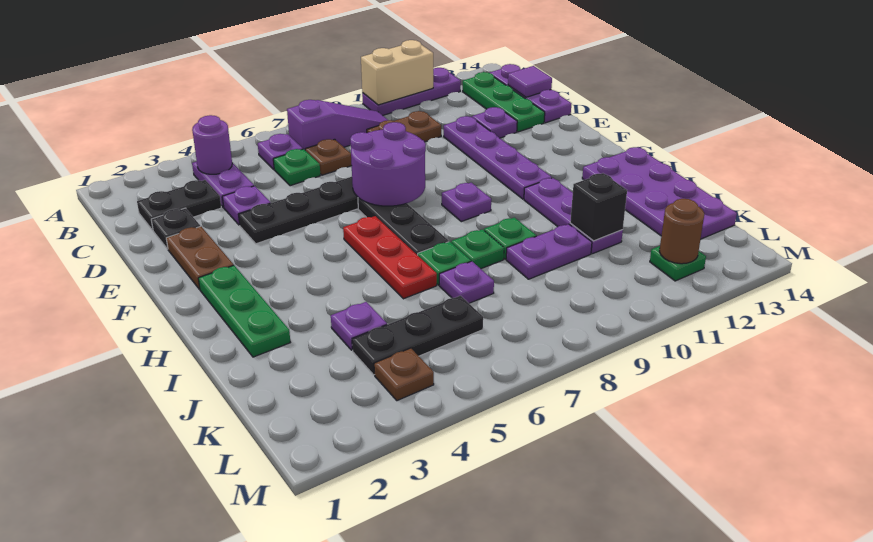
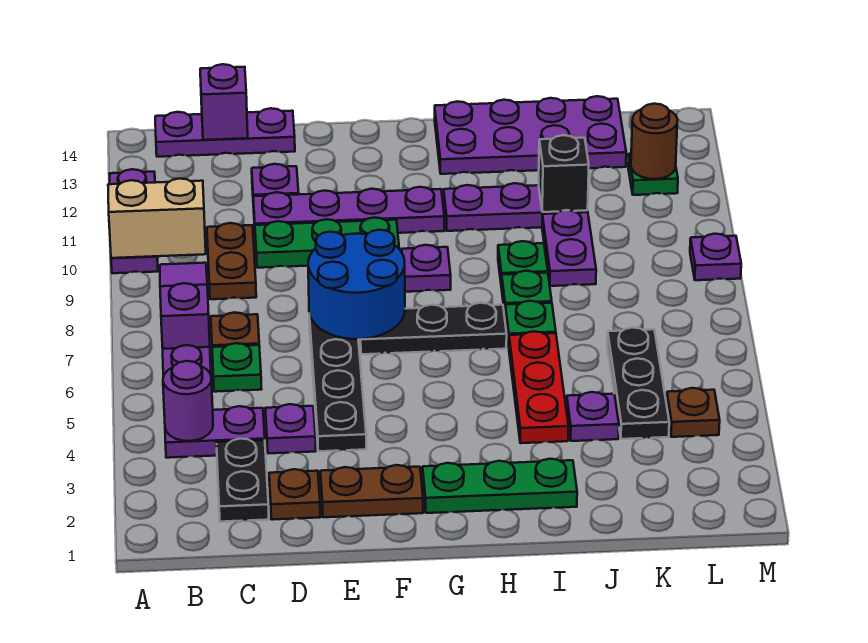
tan brick A10:A11 level 2 -> tan brick A10:B10 level 2
green plate B13:D13 level 1 -> green plate D10:F10 level 1
purple tile C14 level 2 -> purple brick C14 level 2
black plate D2 level 1 -> brown plate D2 level 1
purple round brick E7:F8 level 2 -> blue round brick E7:F8 level 2
red plate G6:I6 level 1 -> red plate I4:I6 level 1
purple plate J7 level 1 -> purple plate M9 level 1

